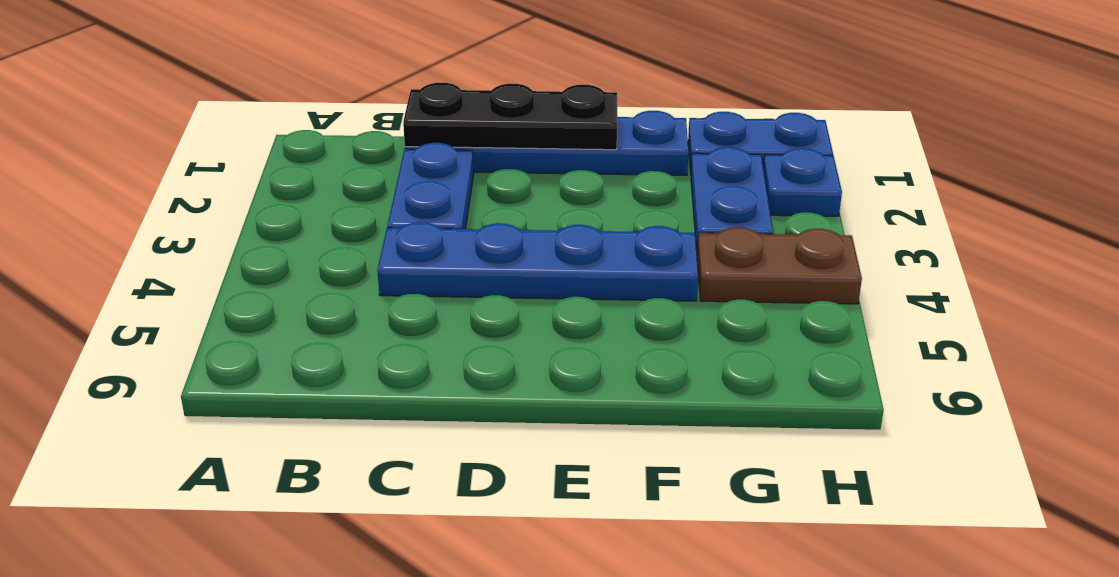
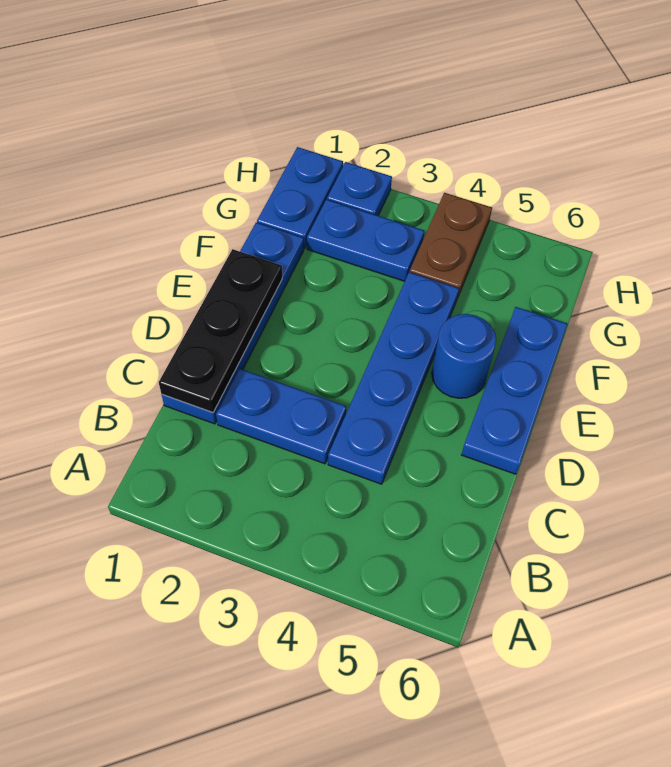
none -> blue plate D6:F6 level 1
none -> blue round brick E5 level 1

